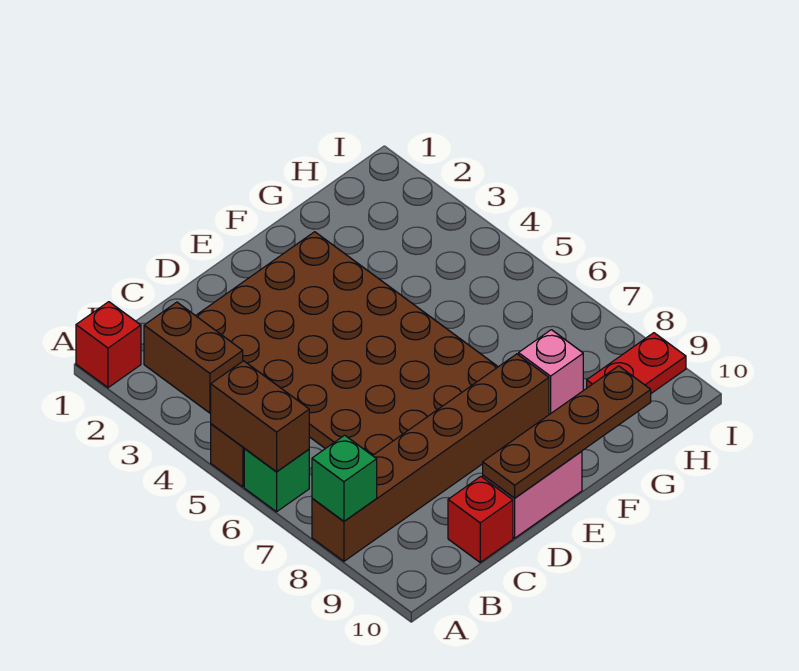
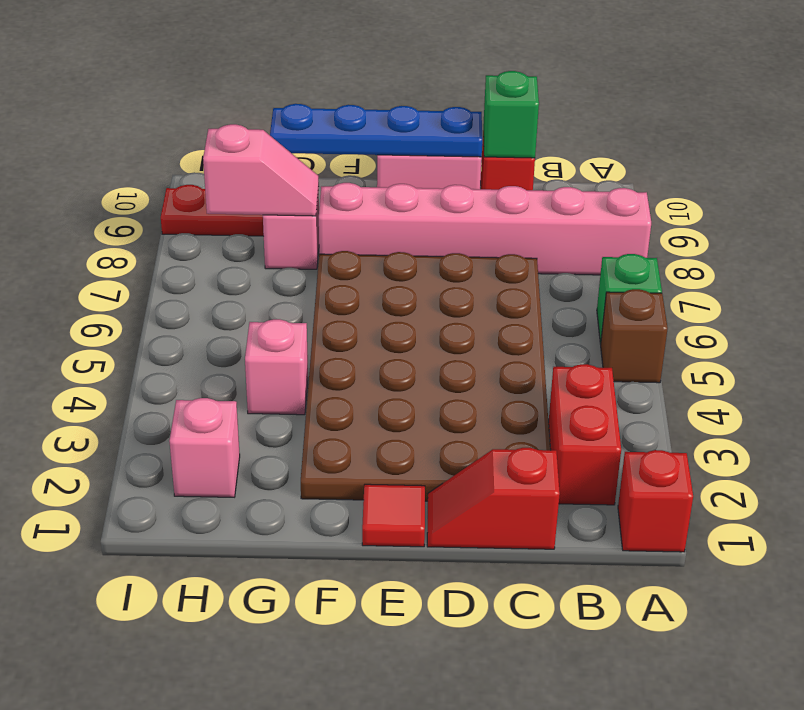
brown brick A5:A6 level 2 -> none
brown brick A8:F8 level 1 -> pink brick A8:F8 level 1
green brick A8 level 2 -> green brick C10 level 2
brown brick B2:B3 level 1 -> red brick B2:B3 level 1
none -> red slope C1:D1 level 1 top C
brown plate D10:G10 level 2 -> blue plate D10:G10 level 2
none -> red tile E1 level 1
none -> pink brick G4 level 1
none -> pink slope G8:H8 level 2 top H
none -> pink brick H2 level 1

